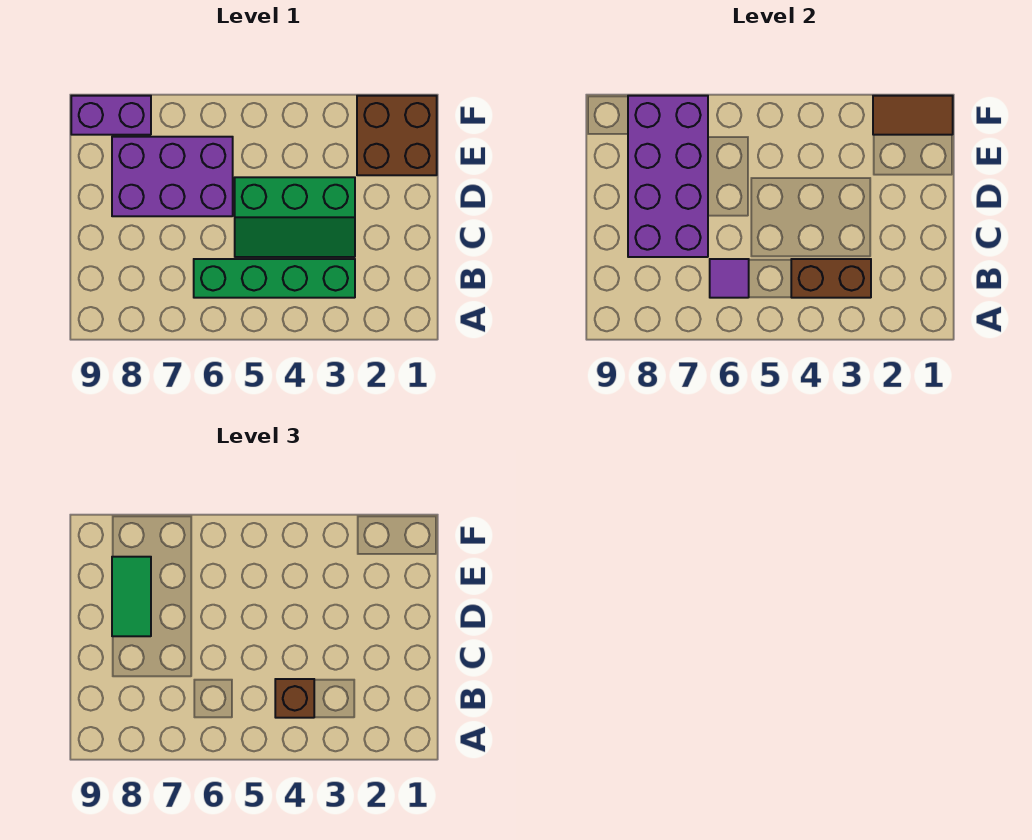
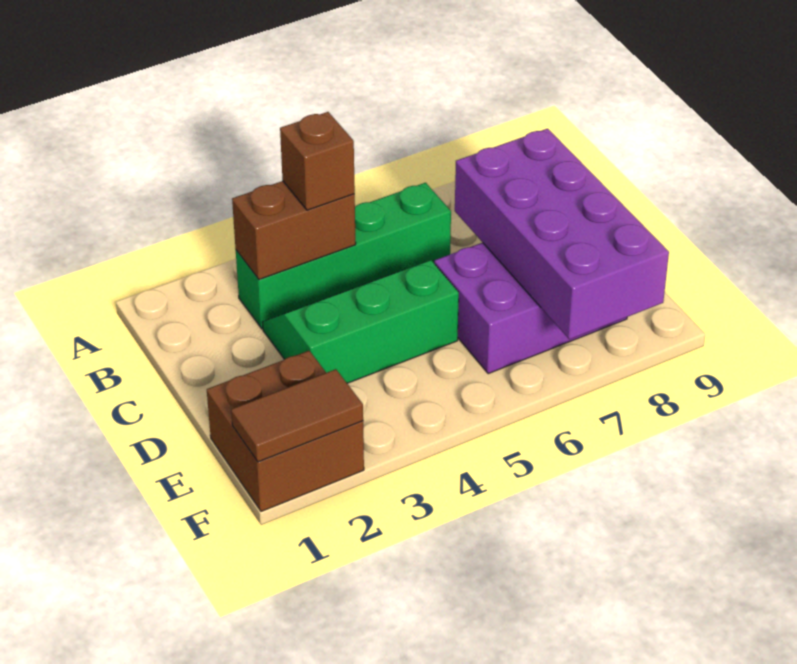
purple tile B6 level 2 -> none
green tile D8:E8 level 3 -> none
purple brick F8:F9 level 1 -> none

